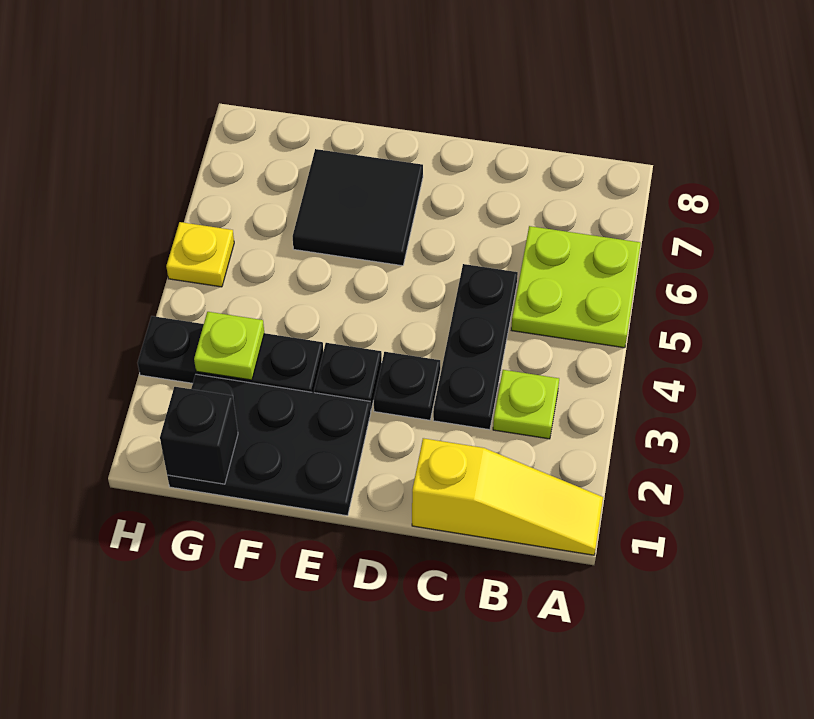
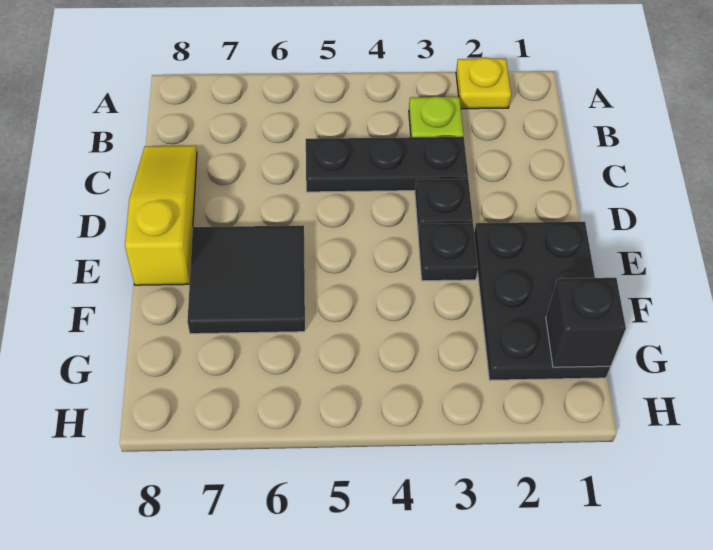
yellow slope A1:C1 level 1 top C -> yellow slope C8:E8 level 1 top E
lime plate A5:B6 level 1 -> none
black plate F3:H3 level 1 -> none
lime plate G3 level 2 -> none
yellow plate H5 level 1 -> yellow plate A2 level 1

